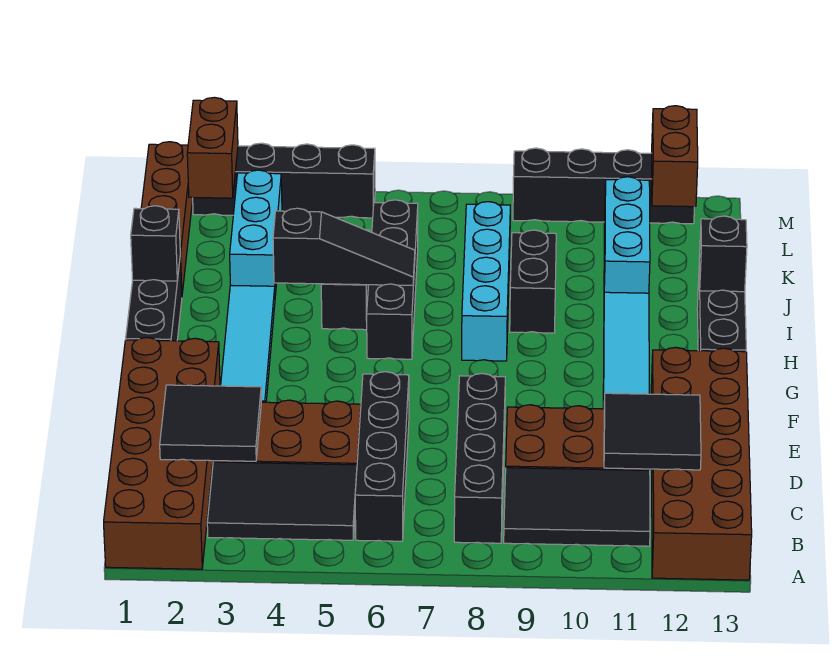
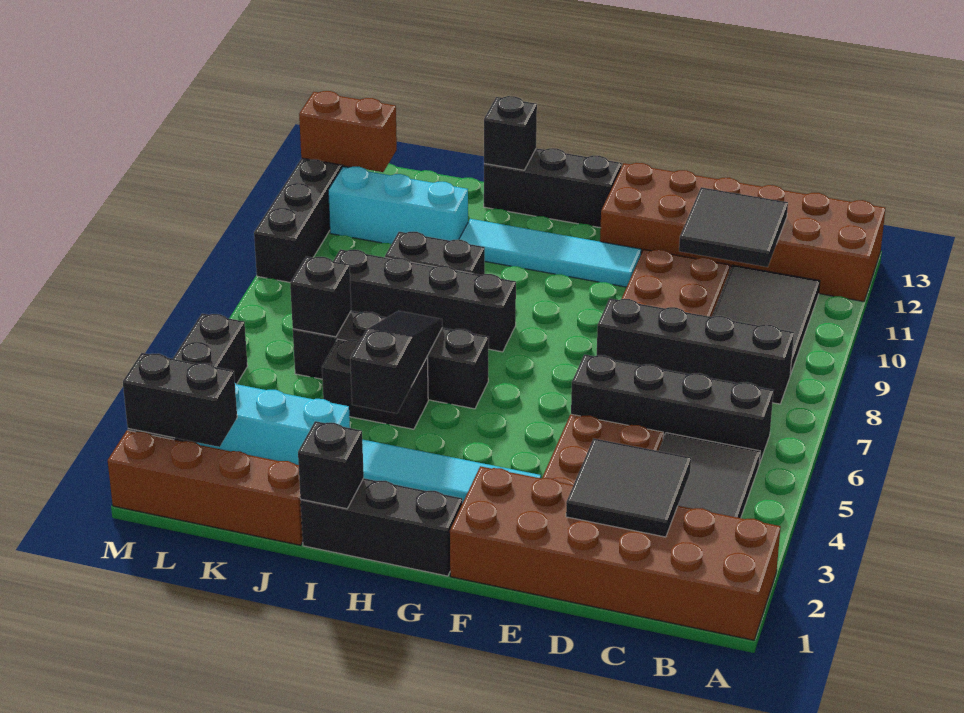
cyan brick H8:K8 level 1 -> black brick H8:K8 level 1
none -> black brick K6 level 2
brown brick L2:M2 level 2 -> black brick L2:M2 level 2

